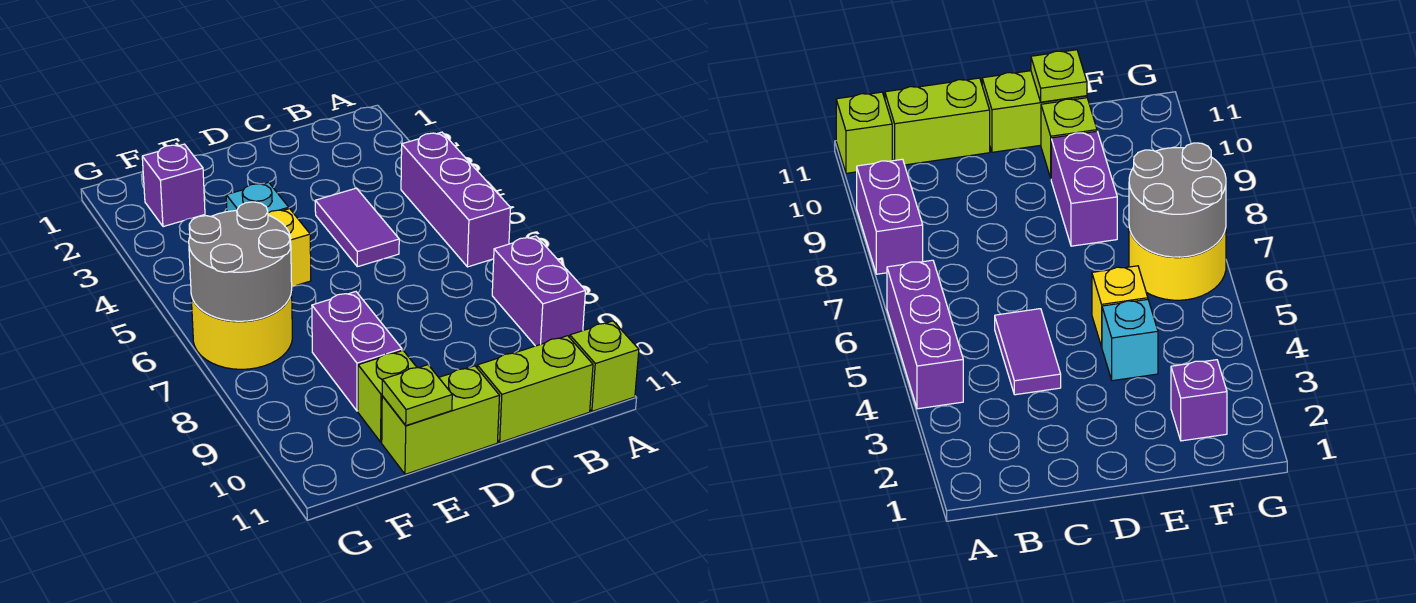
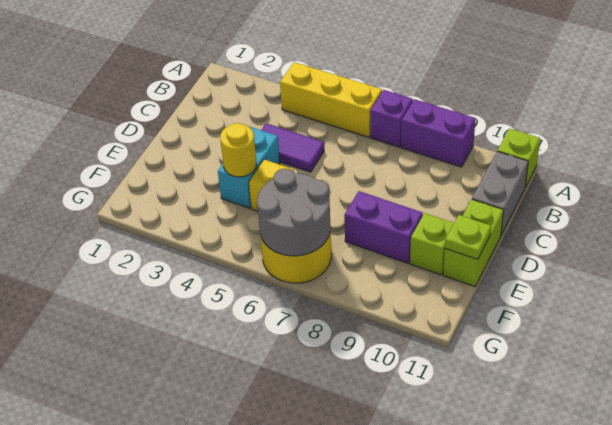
purple brick A4:A6 level 1 -> yellow brick A4:A6 level 1
lime brick B11:C11 level 1 -> grey brick B11:C11 level 1
cyan brick E4 level 1 -> cyan brick D4:E4 level 1
none -> yellow round brick E4 level 2
purple brick F2 level 1 -> purple brick A7 level 1

